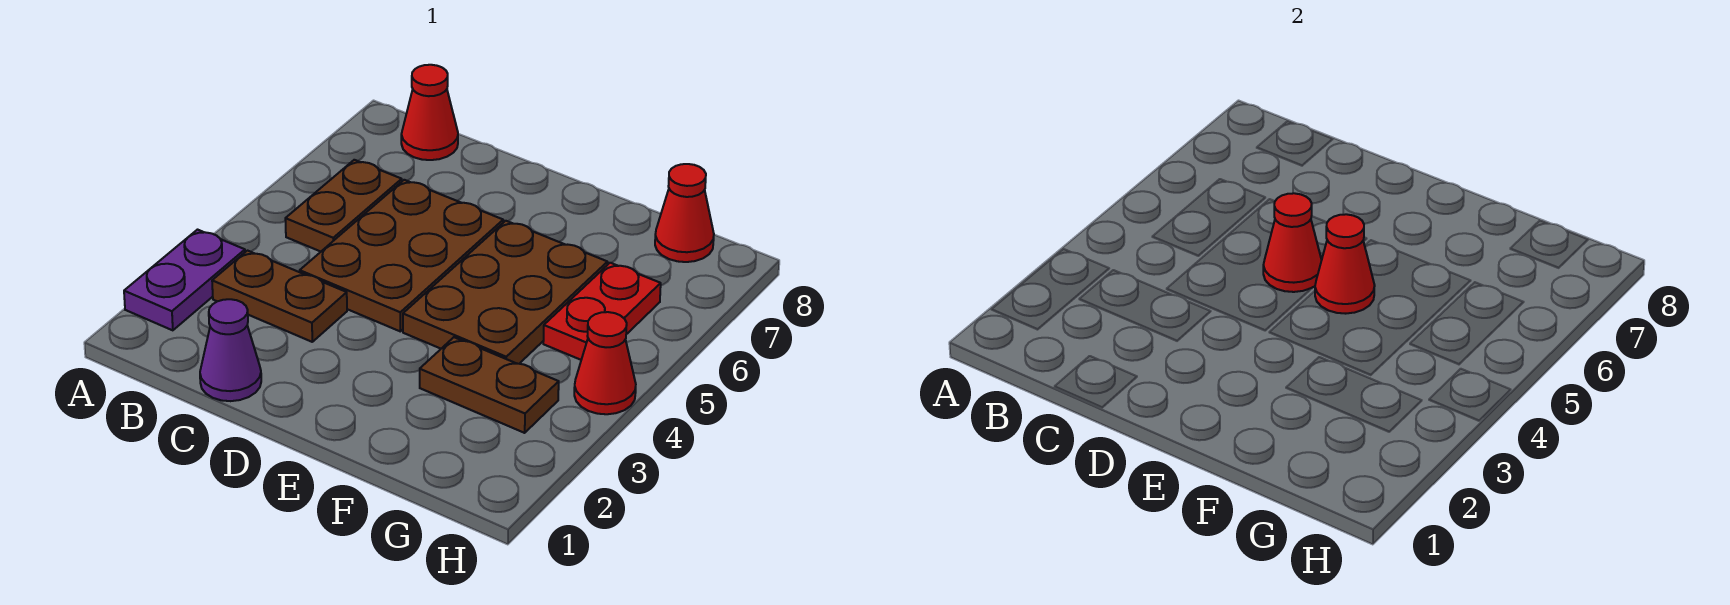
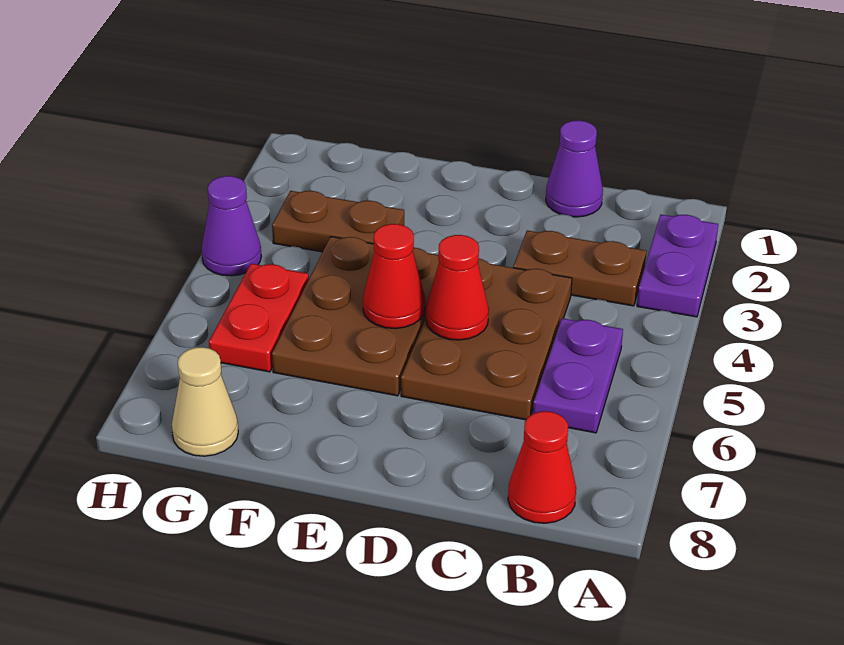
brown plate B5:B6 level 1 -> purple plate B5:B6 level 1
red cone G8 level 1 -> tan cone G8 level 1
red cone H4 level 1 -> purple cone H4 level 1

